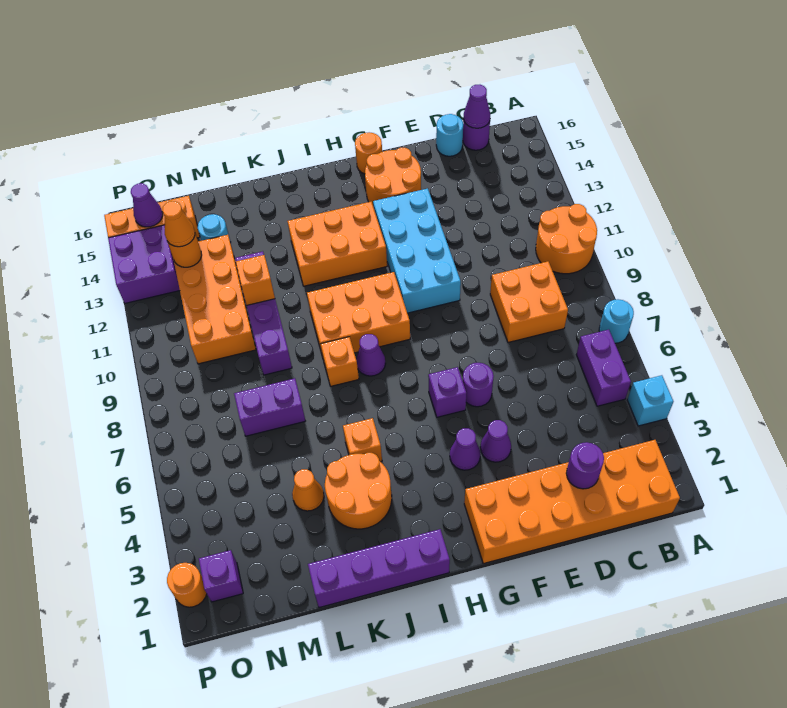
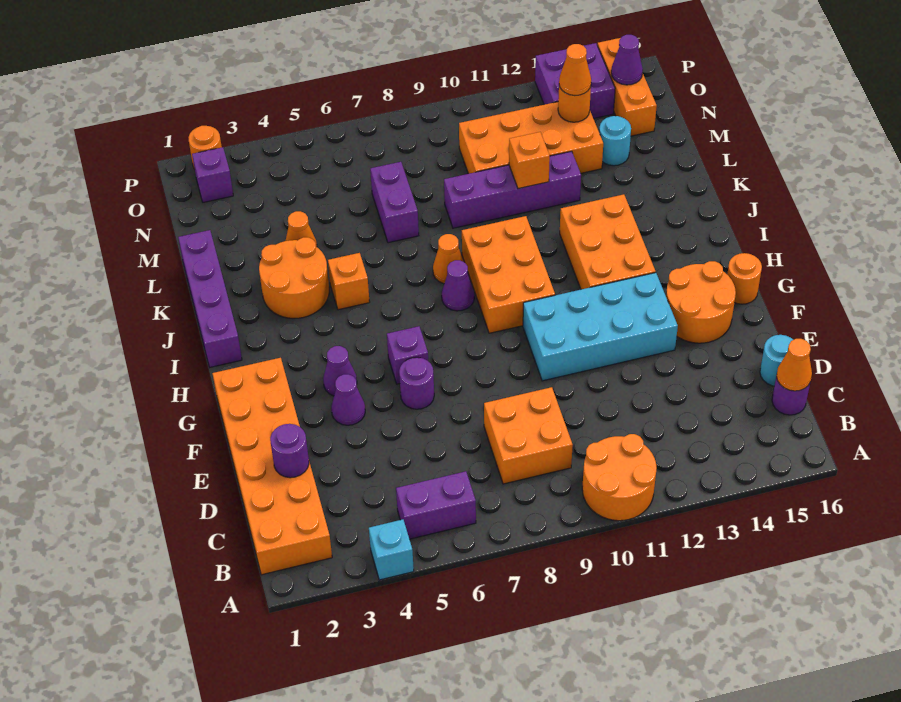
cyan round brick A7 level 1 -> none
purple cone C16 level 2 -> orange cone C16 level 2
orange brick J8 level 1 -> orange cone J8 level 1

